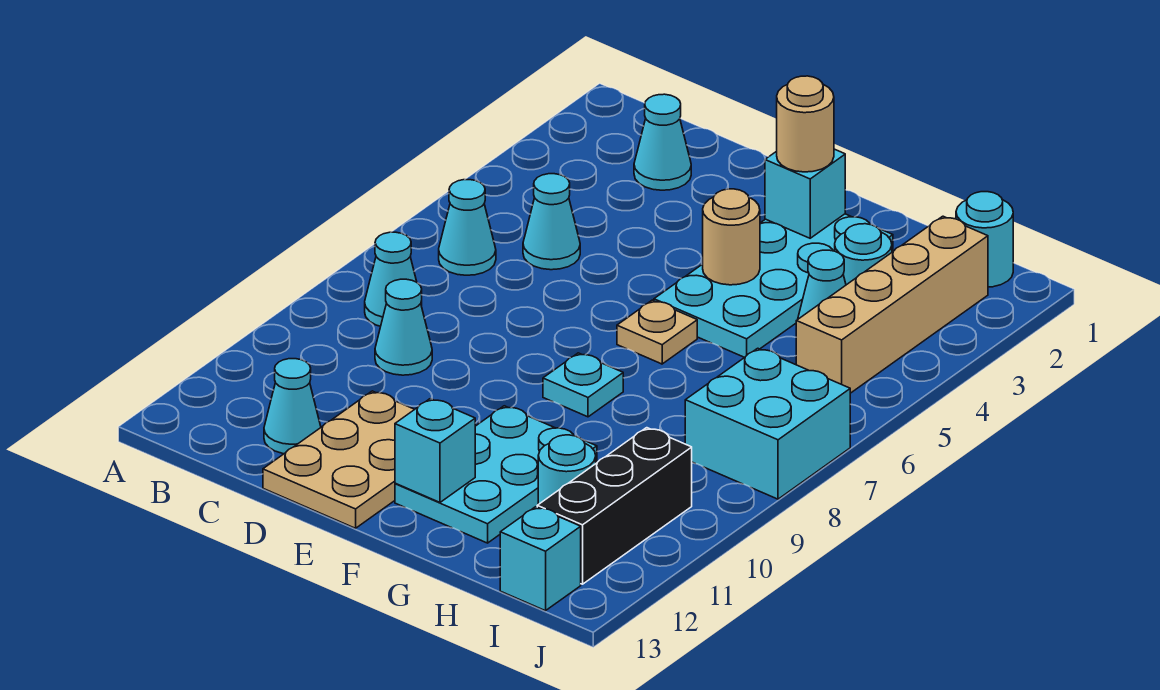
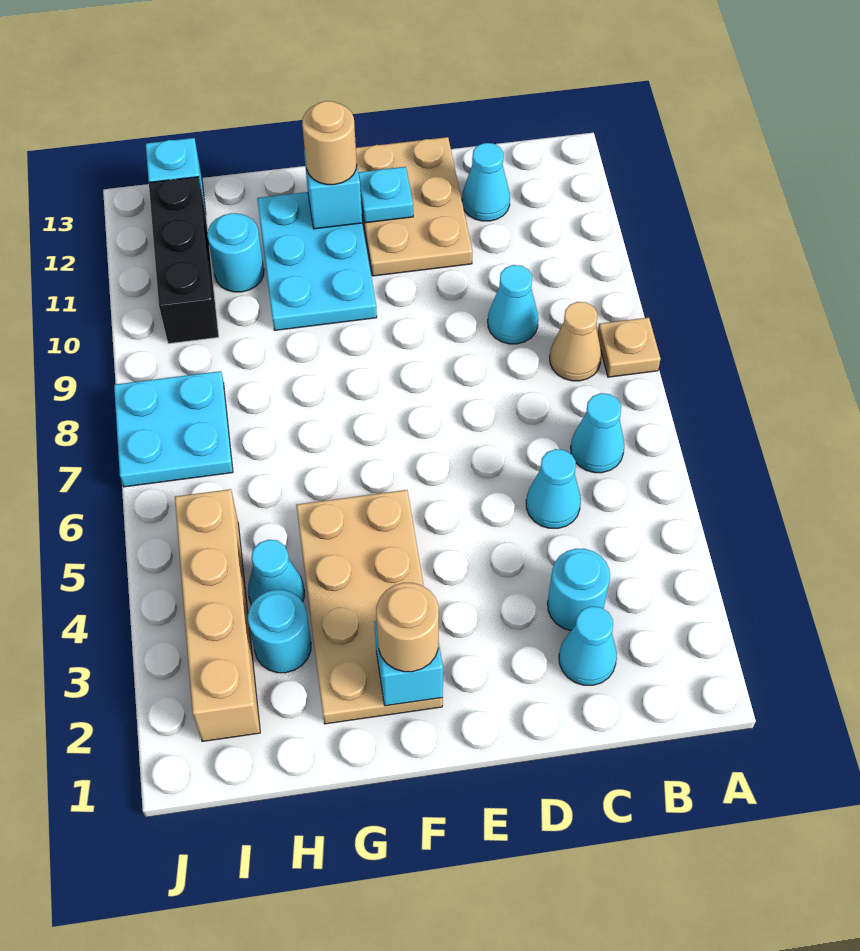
cyan cone B8 level 1 -> tan cone B8 level 1
cyan plate F2:G5 level 1 -> tan plate F2:G5 level 1
tan round brick F4 level 2 -> tan round brick F12 level 3
tan plate F6 level 1 -> tan plate A8 level 1
cyan plate F8 level 1 -> cyan plate E12 level 2
cyan round brick I1 level 1 -> cyan round brick C3 level 1
cyan brick I7:J8 level 1 -> cyan plate I7:J8 level 1

